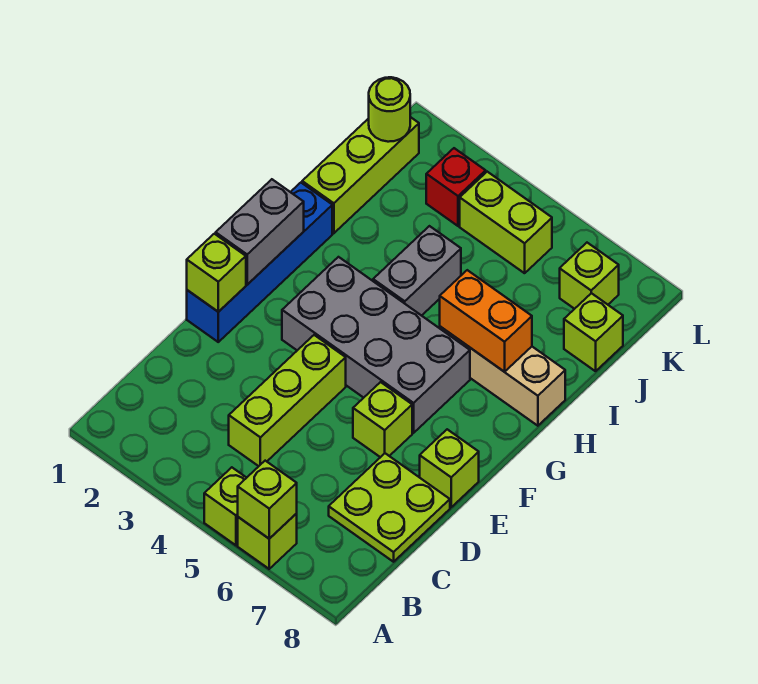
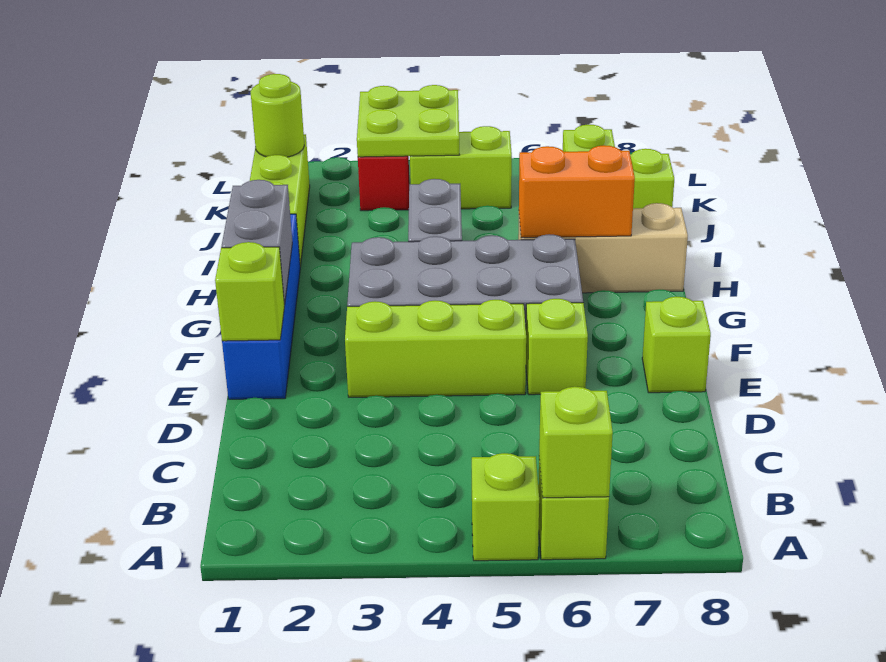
lime brick C4:E4 level 1 -> lime brick E3:E5 level 1
lime plate C7:D8 level 1 -> lime plate K3:L4 level 2

